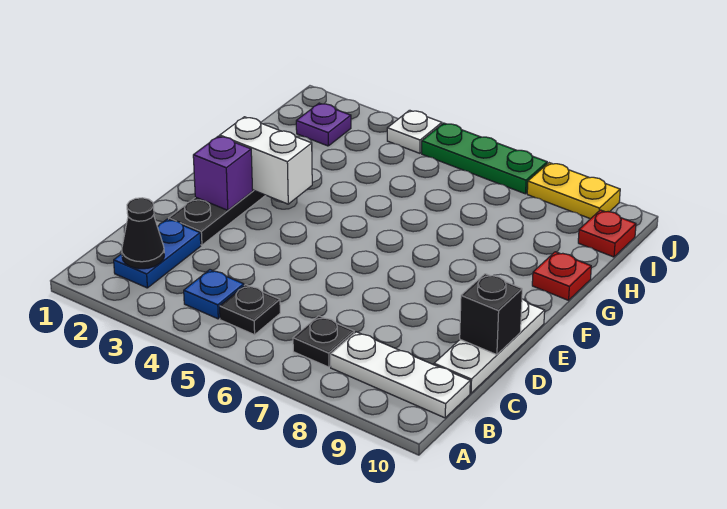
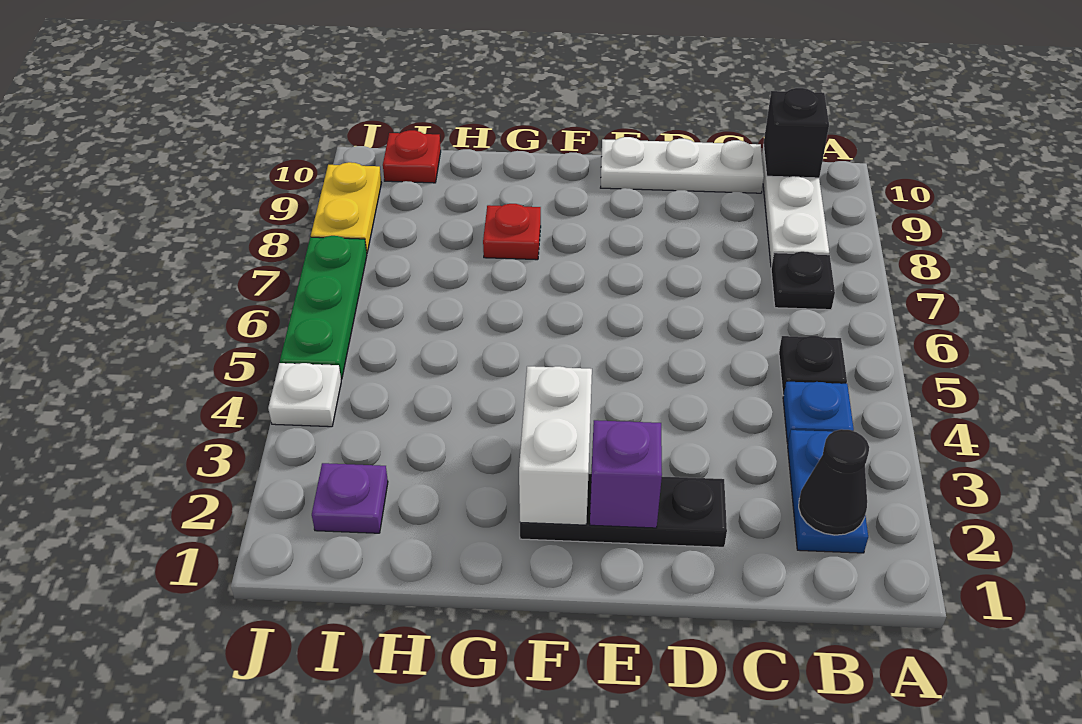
blue plate B2:C2 level 1 -> blue plate B2:B3 level 1
black brick D10 level 2 -> black brick B10 level 2
red plate G10 level 1 -> red plate G8 level 1

